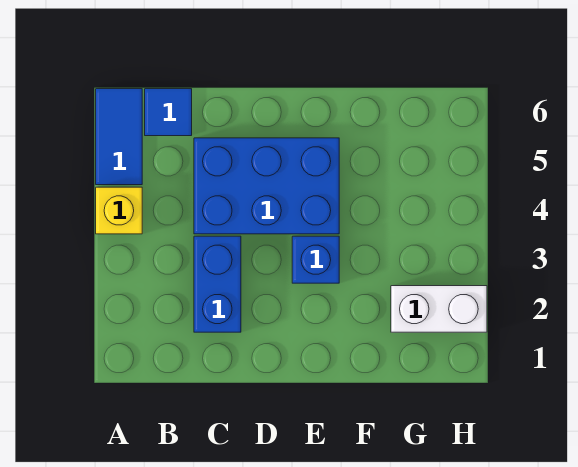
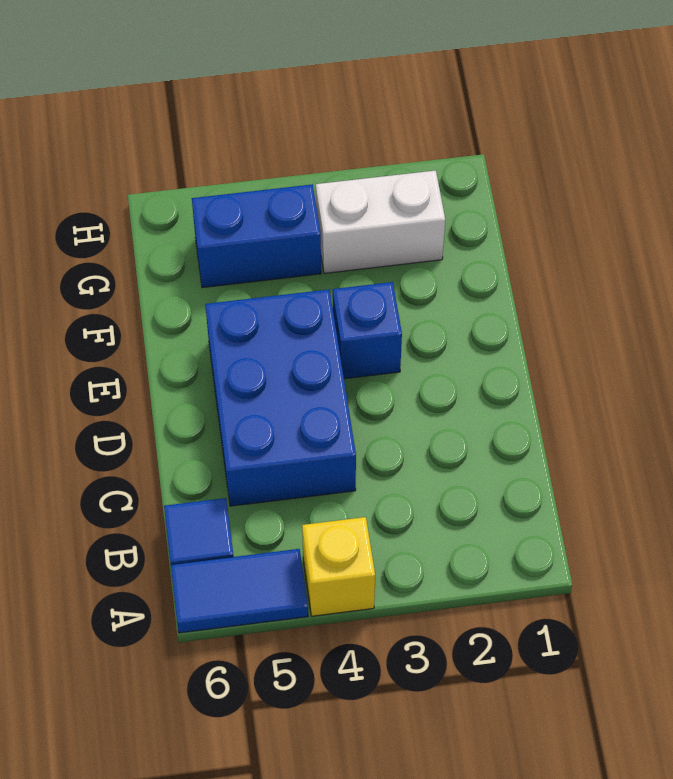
blue brick C2:C3 level 1 -> blue brick G4:G5 level 1
white brick G2:H2 level 1 -> white brick G2:G3 level 1

